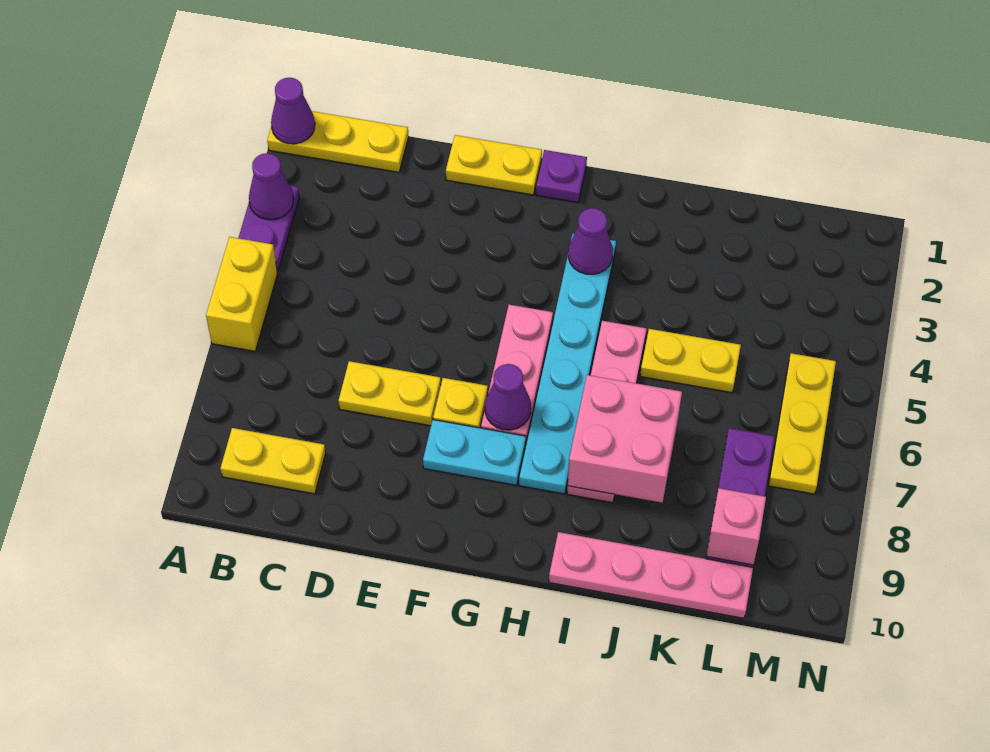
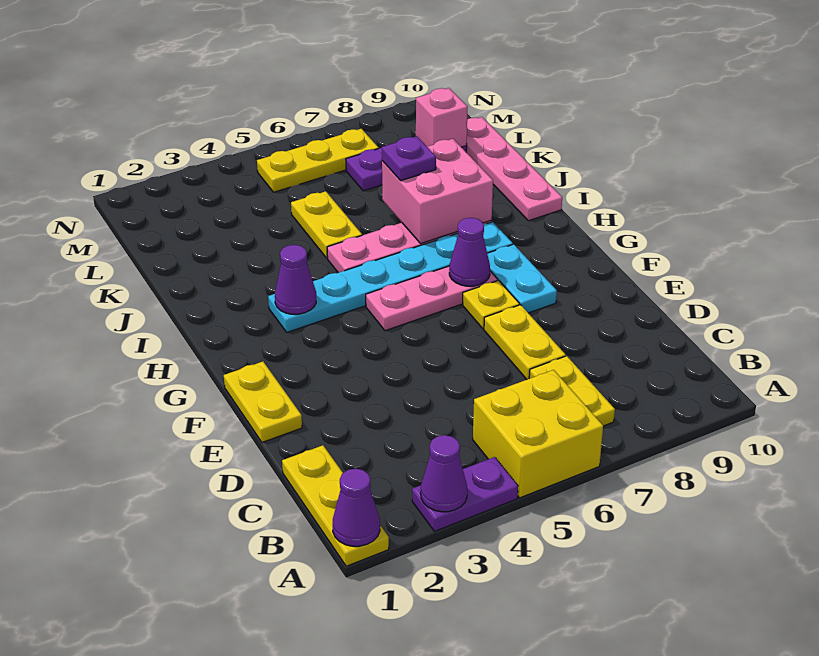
yellow brick A5:A6 level 1 -> yellow brick A5:B6 level 1
yellow plate B9:C9 level 1 -> yellow plate B7:C7 level 1
purple plate G1 level 1 -> purple plate J7 level 3

